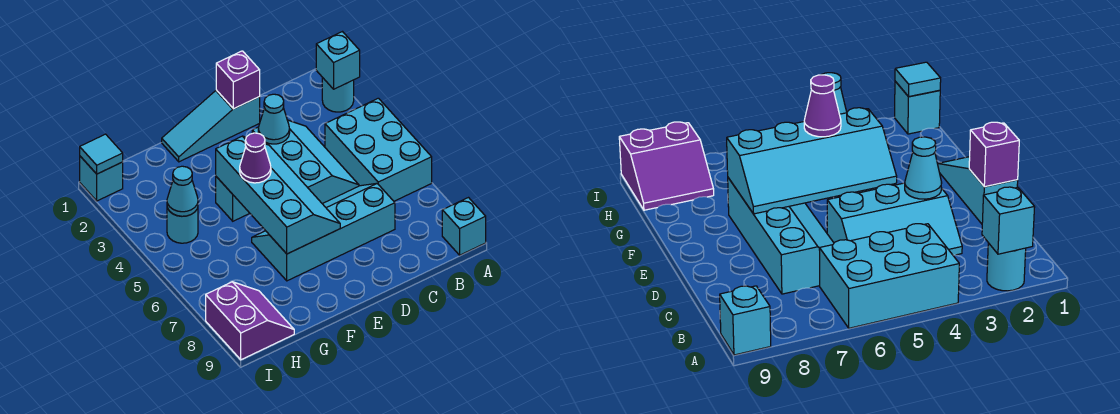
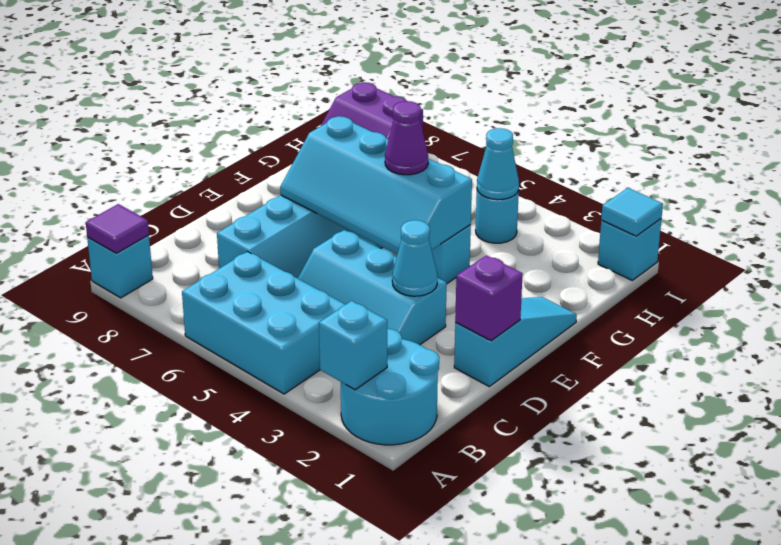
cyan round brick A2 level 1 -> cyan round brick A1:B2 level 1
none -> purple tile A9 level 2

